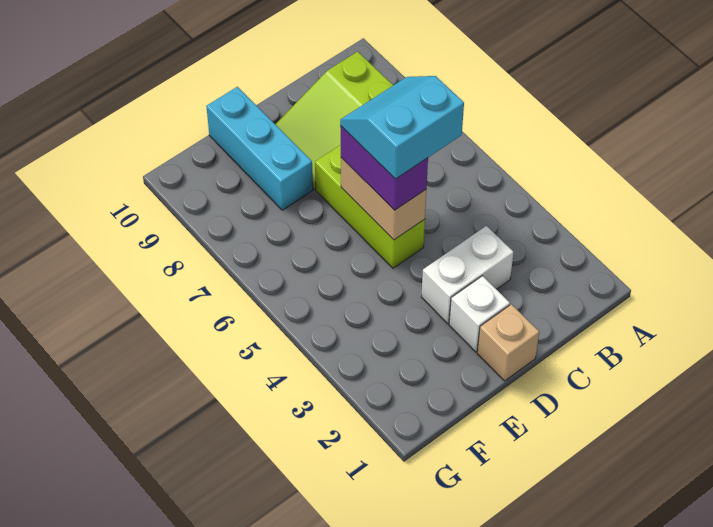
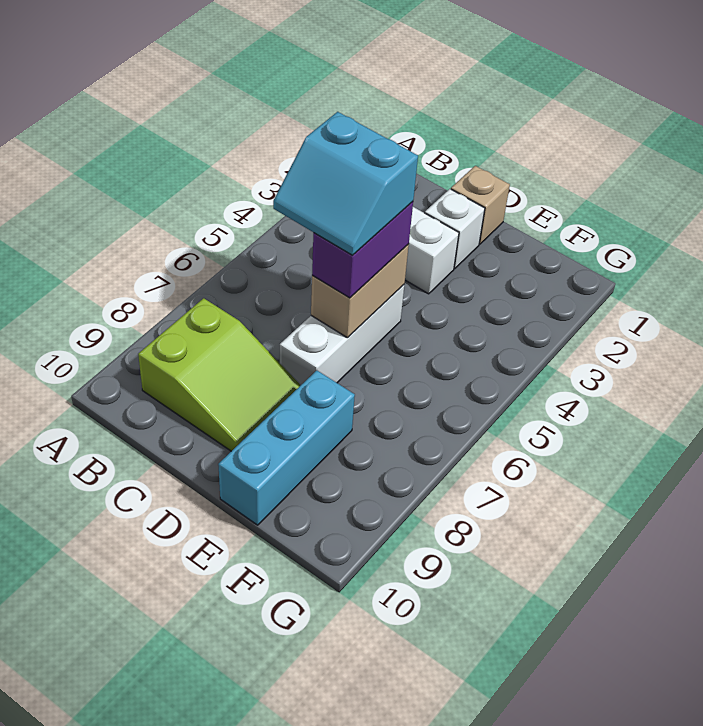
lime brick D5:D7 level 1 -> white brick D5:D7 level 1

